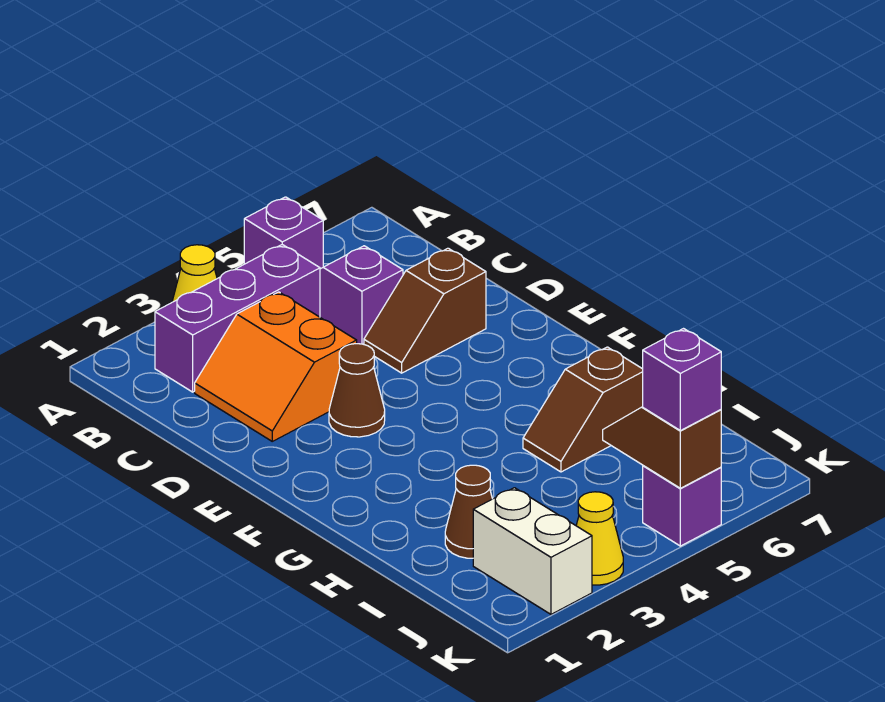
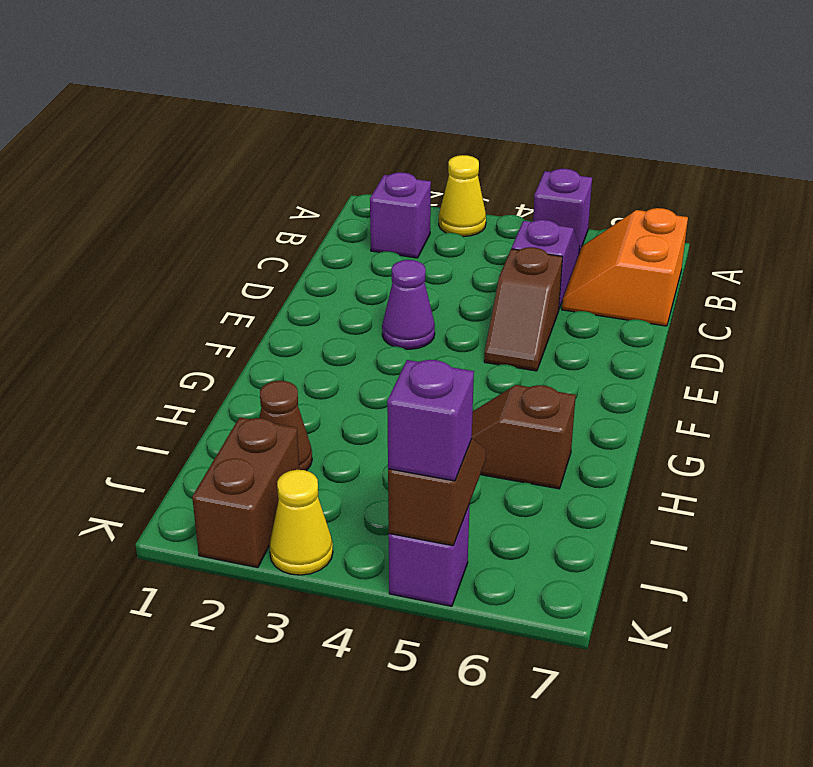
purple brick B2:B4 level 1 -> purple brick B2 level 1
orange slope C2:D3 level 1 top 3 -> orange slope B6:C7 level 1 top 7
brown slope D5:D6 level 1 top 6 -> brown slope D5:E5 level 1 top D
brown cone E3 level 1 -> purple cone E3 level 1
white brick J2:K2 level 1 -> brown brick J2:K2 level 1

